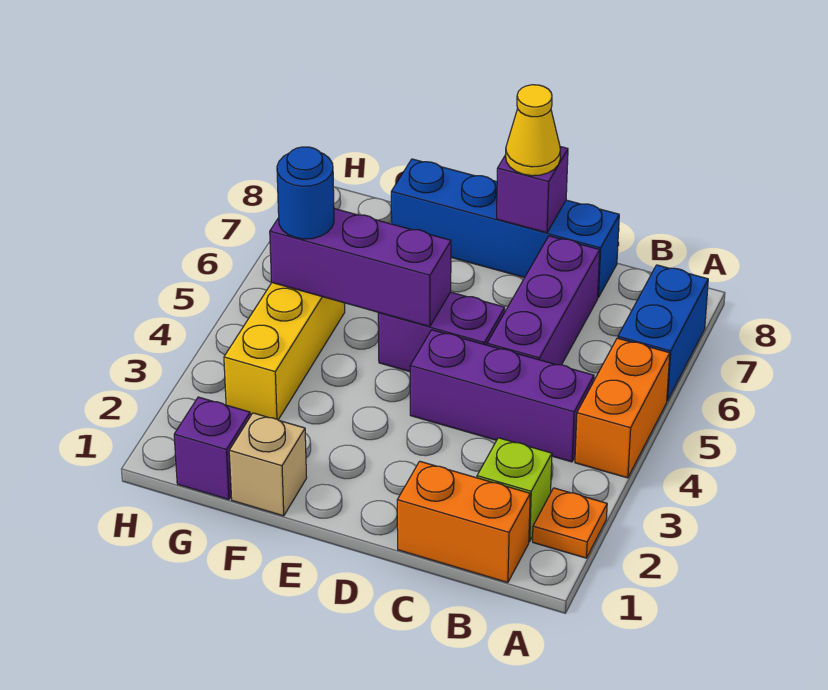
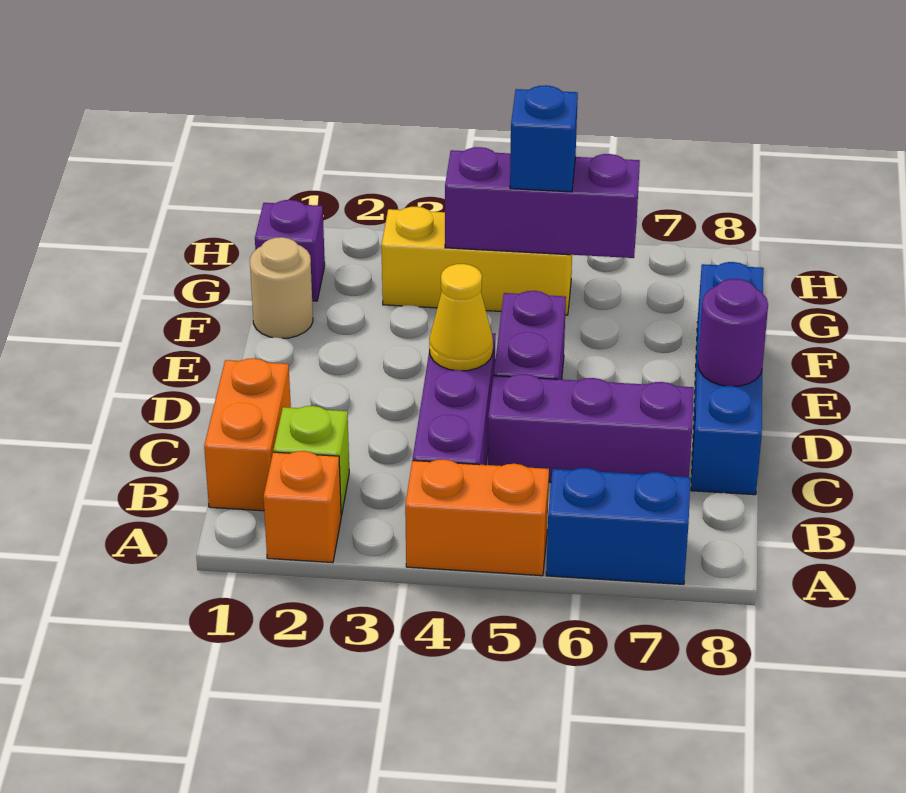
orange plate A2 level 1 -> orange brick A2 level 1
purple brick D8 level 2 -> purple round brick D8 level 2
yellow cone D8 level 3 -> yellow cone D4 level 2
purple brick E5:G5 level 2 -> purple brick G4:G6 level 2
tan brick F1 level 1 -> tan round brick F1 level 1
blue round brick G5 level 3 -> blue brick G5 level 3

